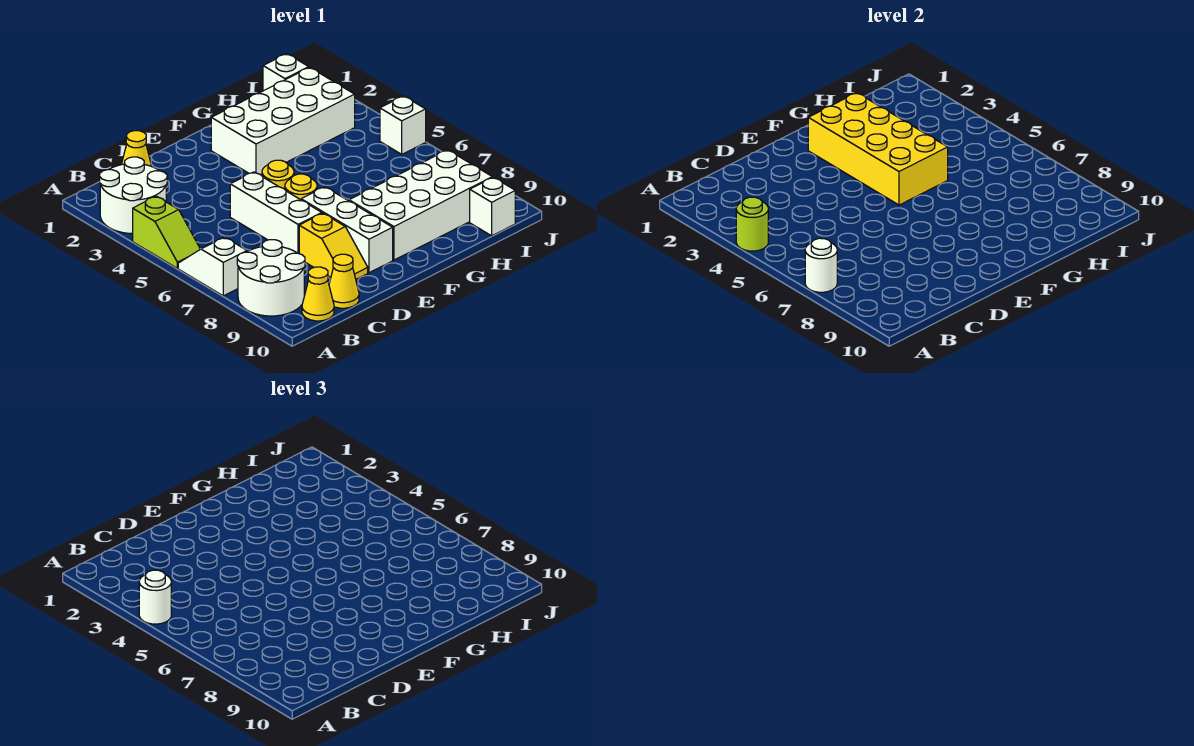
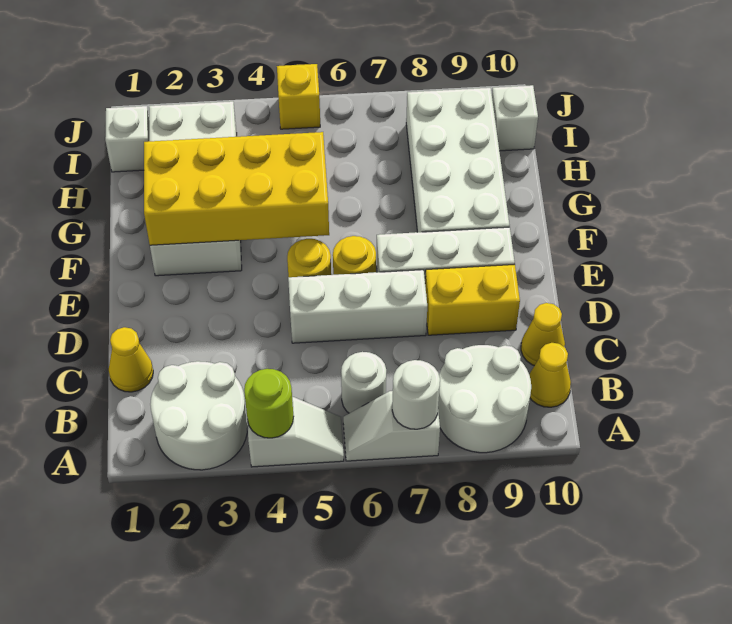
lime slope A4:A5 level 1 top 4 -> white slope A4:A5 level 1 top 4
white round brick A4 level 3 -> white round brick B6 level 1
yellow slope D8:D9 level 1 top 8 -> yellow brick D8:D9 level 1
white brick J5 level 1 -> yellow brick J5 level 1

